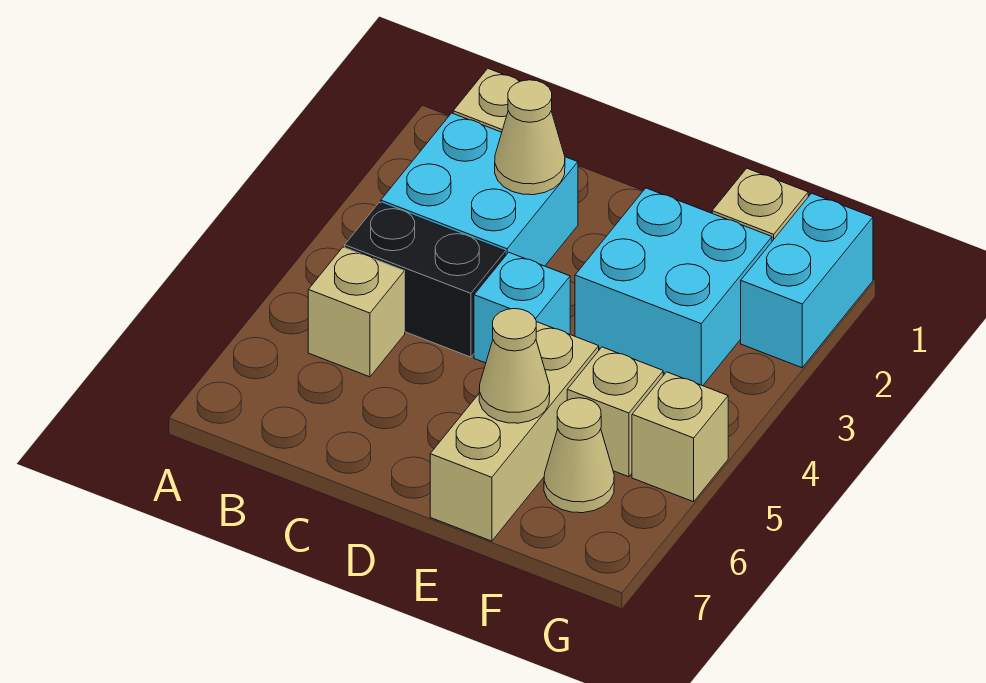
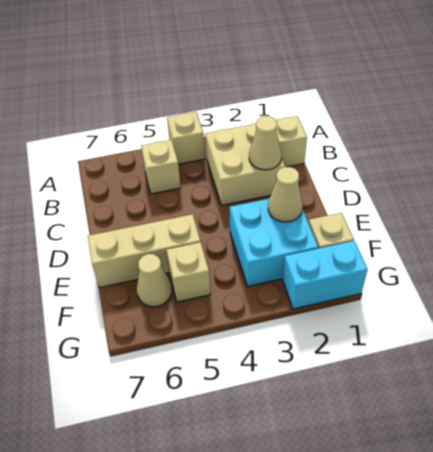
cyan brick B2:C3 level 1 -> tan brick B2:C3 level 1
black brick B4:C4 level 1 -> none
cyan brick D4 level 1 -> none
tan cone E6 level 2 -> tan cone E2 level 2
tan brick G5 level 1 -> tan brick A4 level 1

